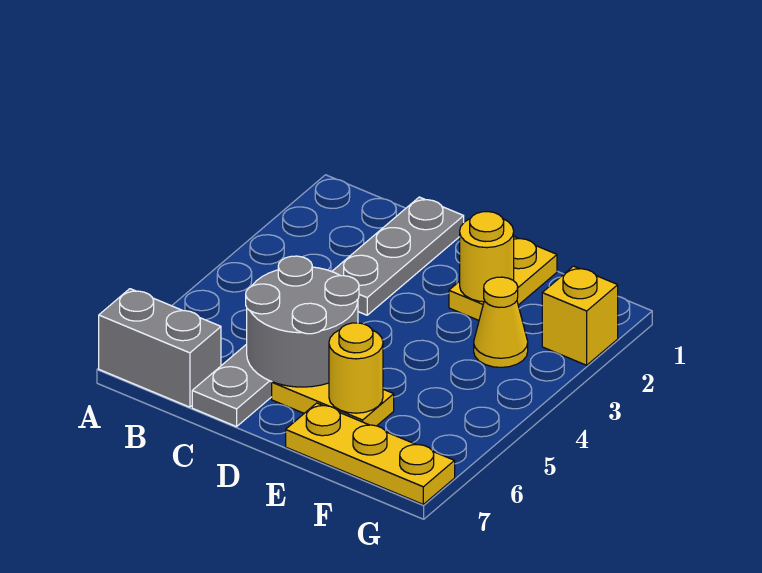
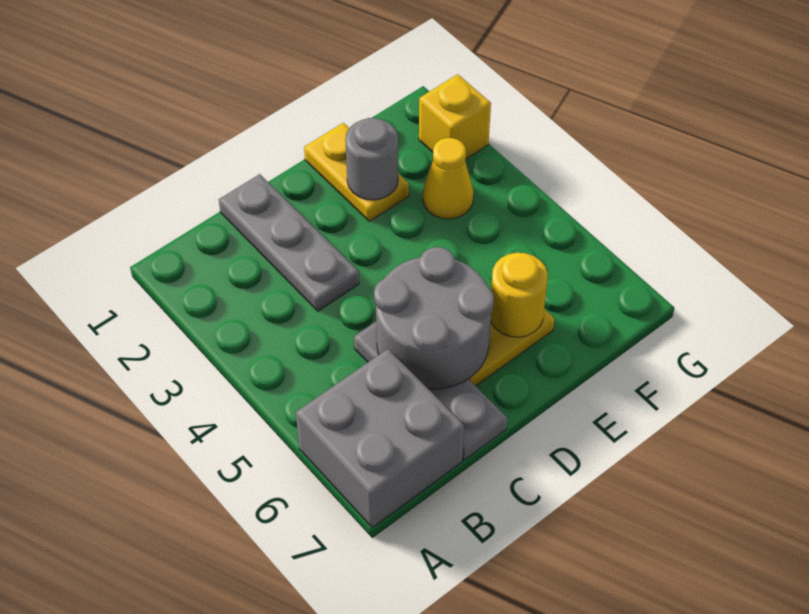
grey brick A7:B7 level 1 -> grey brick A6:B7 level 1
yellow round brick E2 level 2 -> grey round brick E2 level 2
yellow plate E7:G7 level 1 -> none

